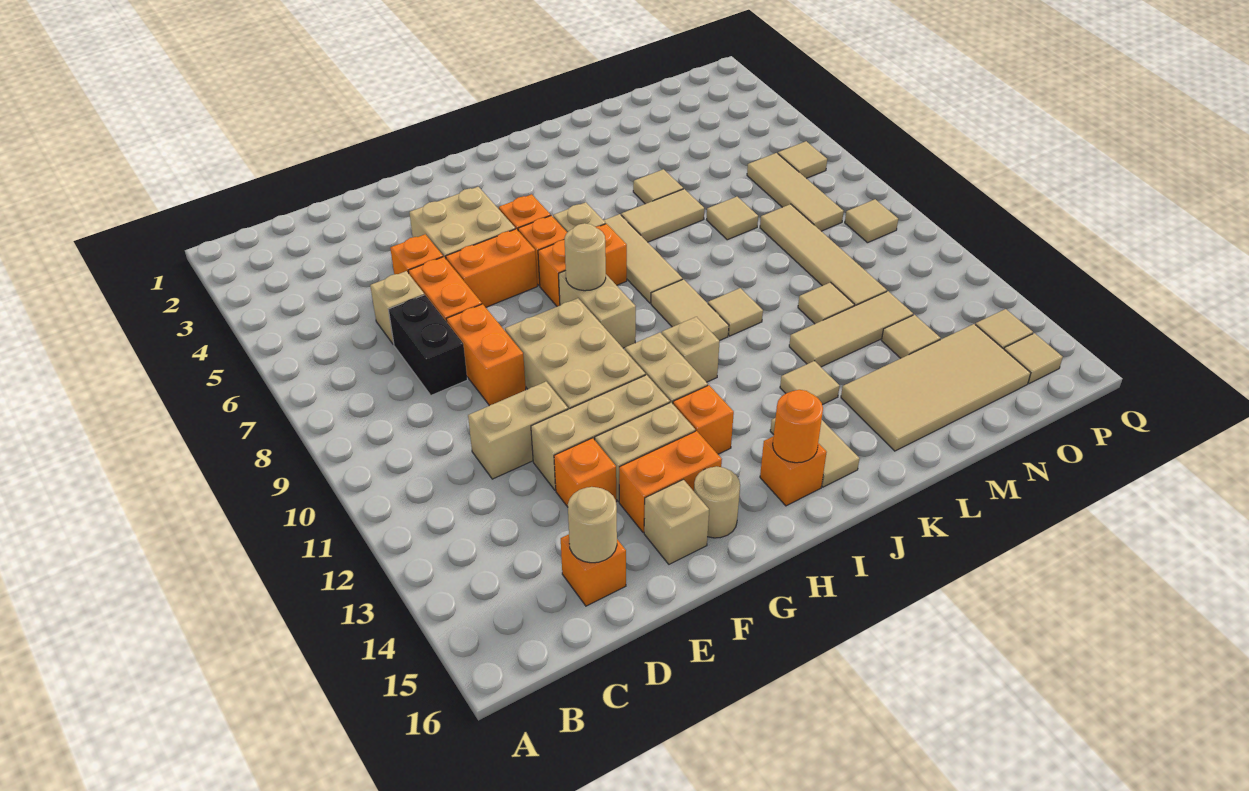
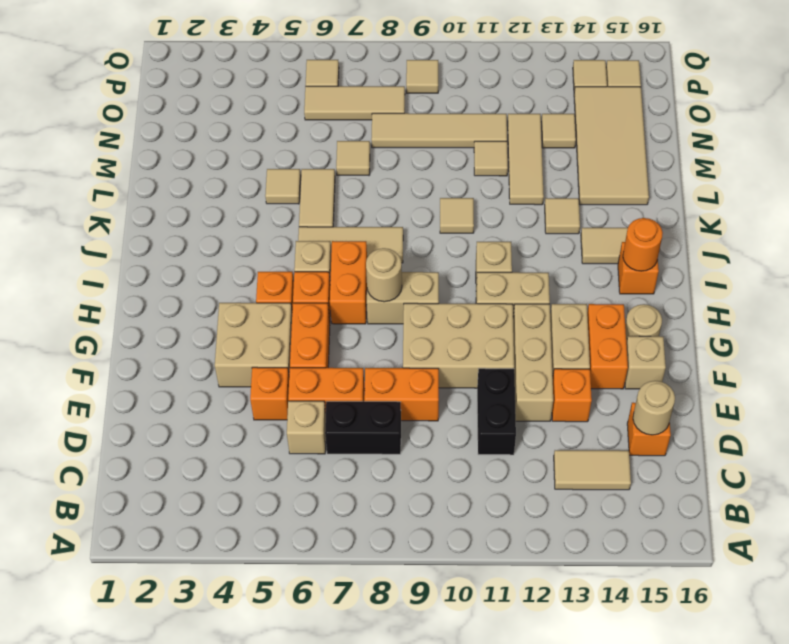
tan brick D11:E11 level 1 -> black brick D11:E11 level 1
orange brick H13 level 1 -> none
tan tile J9:J10 level 1 -> tan tile C13:C14 level 1

